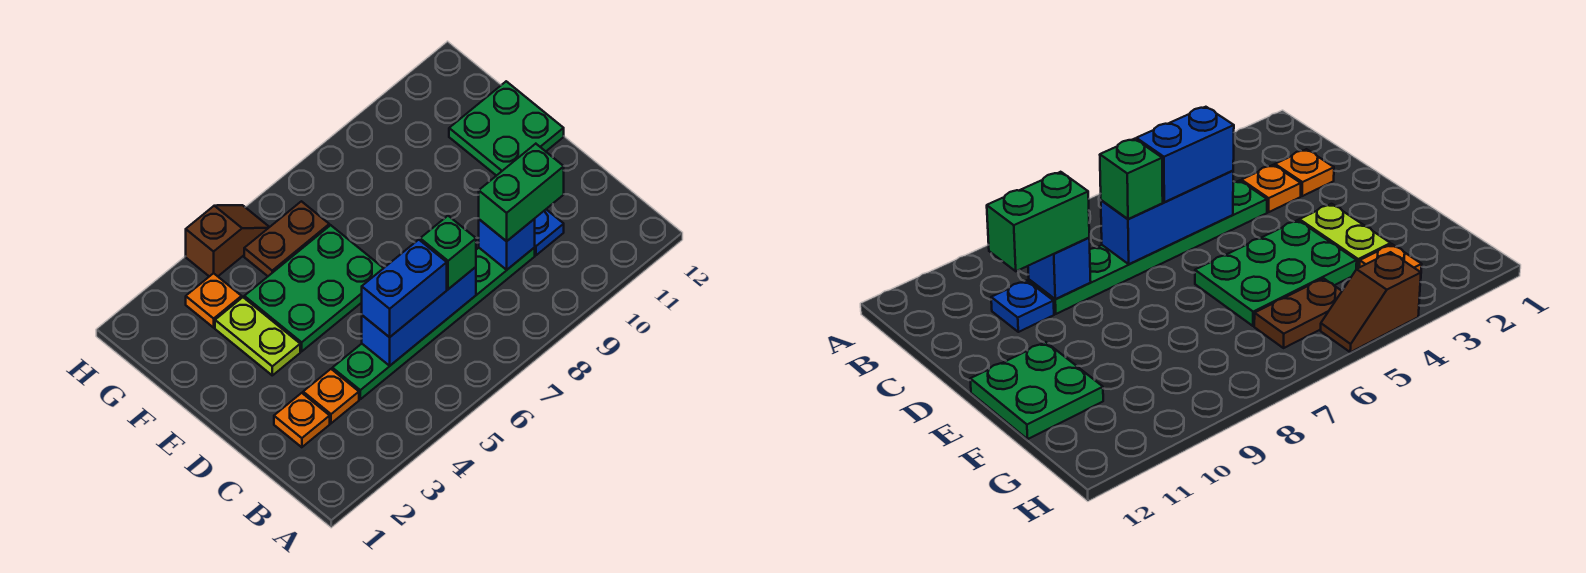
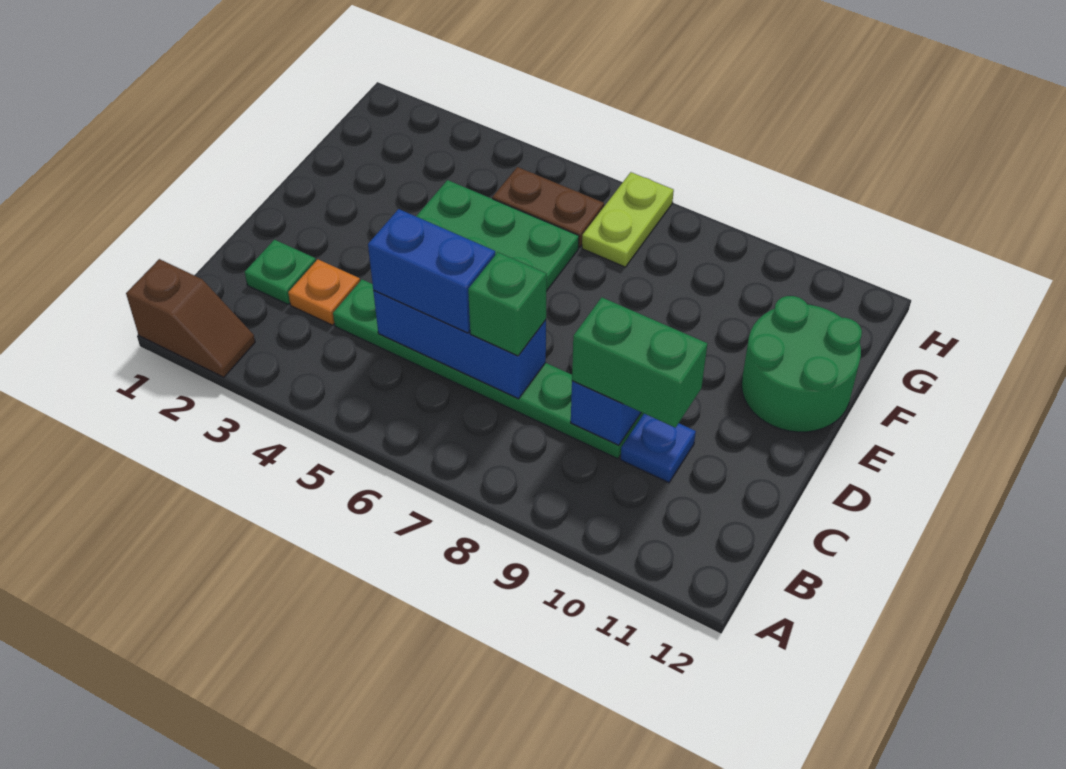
orange plate C2 level 1 -> green plate C2 level 1
lime plate E3:F3 level 1 -> lime plate G7:H7 level 1
green plate E11:F12 level 1 -> green round brick E11:F12 level 1
orange plate G3 level 1 -> none
brown slope H4:H5 level 1 top 4 -> brown slope A1:A2 level 1 top 1

